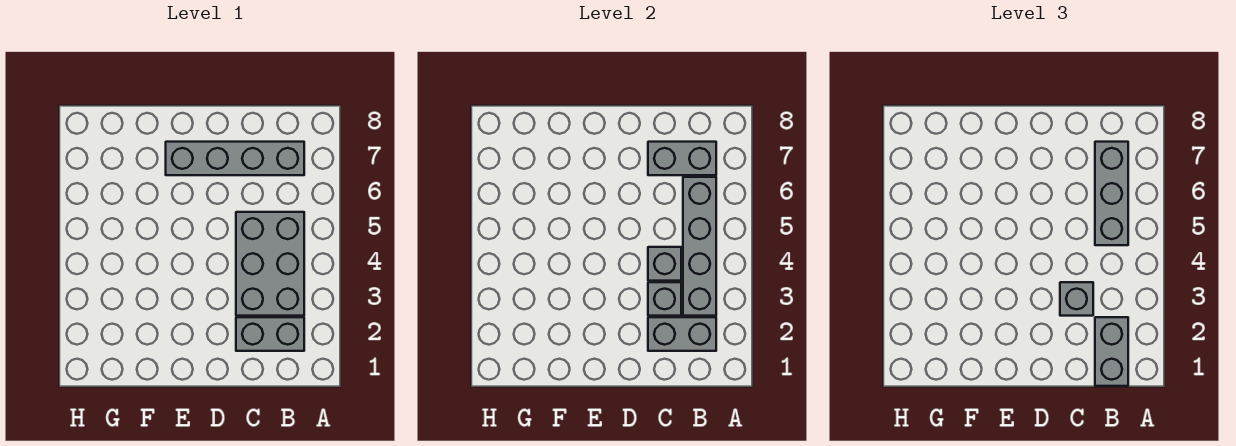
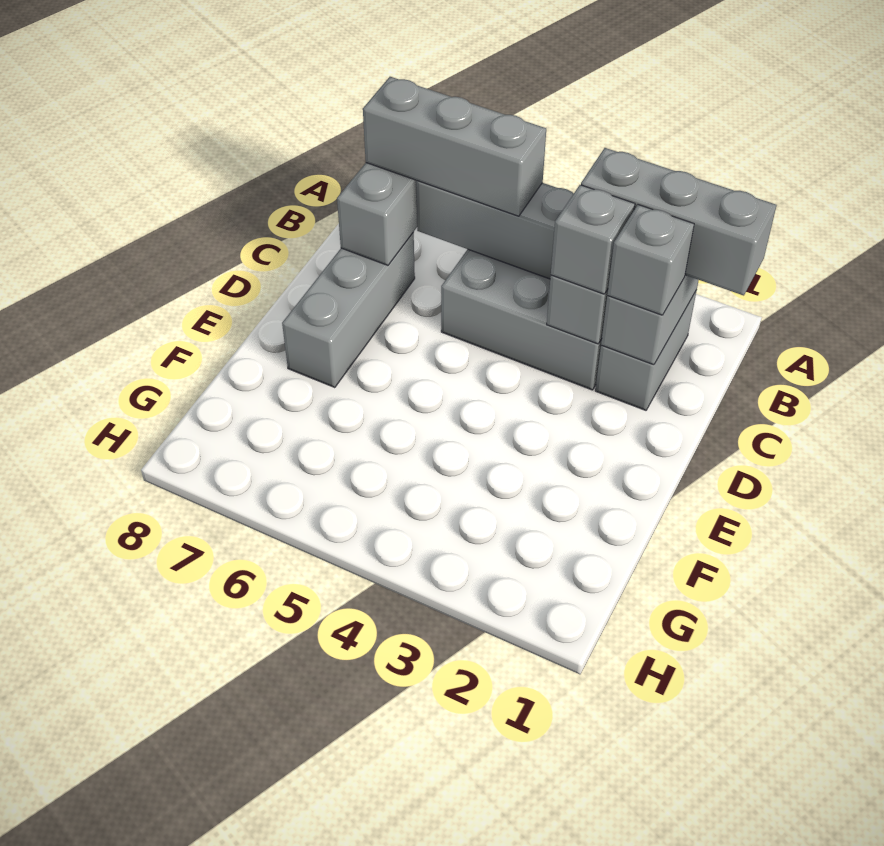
grey brick B1:B2 level 3 -> grey brick B1:B3 level 3
grey brick B7:E7 level 1 -> grey brick C7:E7 level 1
grey brick C4 level 2 -> grey brick C2 level 3

